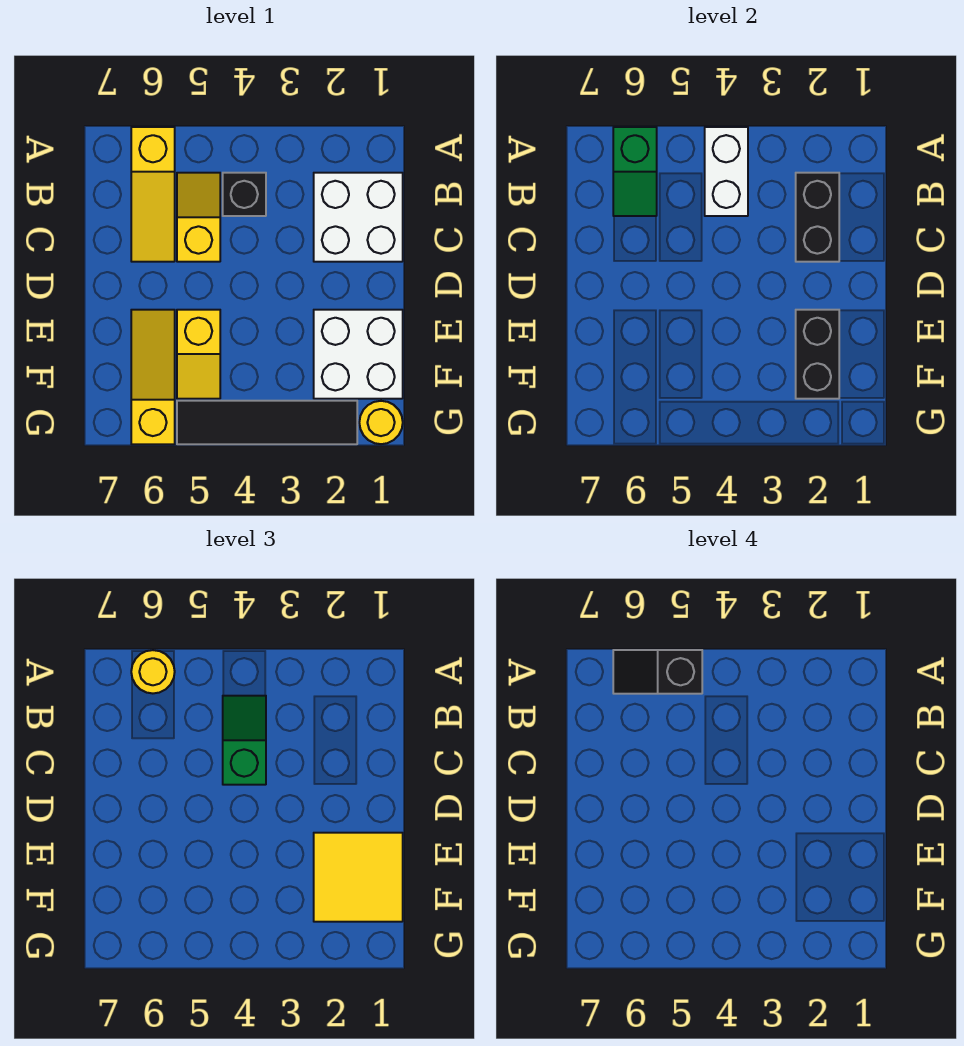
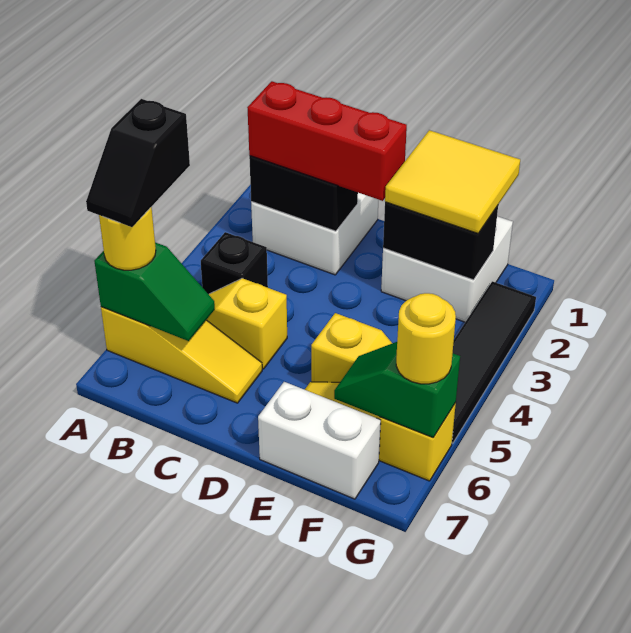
white brick A4:B4 level 2 -> white brick E7:F7 level 1
none -> red brick B2:D2 level 3
green slope B4:C4 level 3 top C -> green slope F6:G6 level 2 top G
yellow round brick G1 level 1 -> yellow round brick G6 level 3

